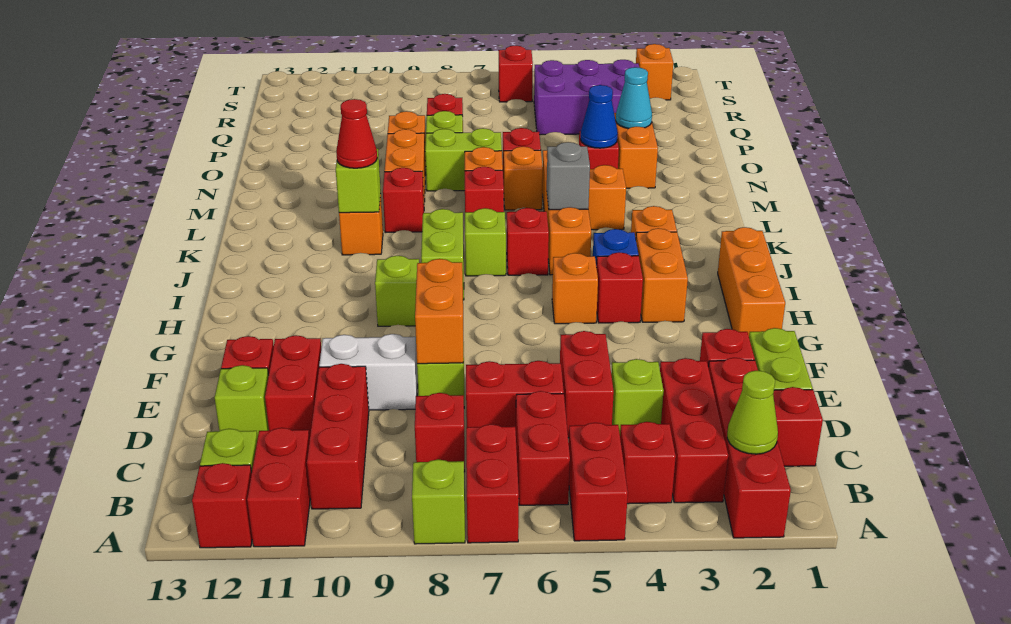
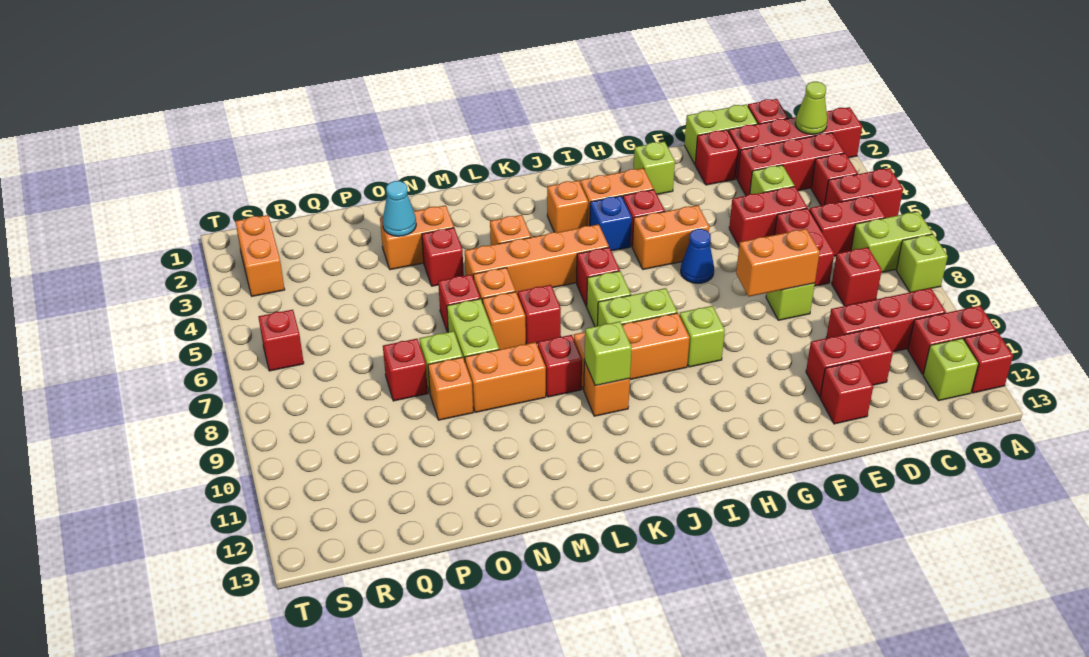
red brick A7:B7 level 1 -> lime brick A7:B7 level 1
lime brick D12 level 1 -> lime brick G2 level 1
white brick E9:E10 level 1 -> none
orange brick G1:I1 level 1 -> orange brick I9:K9 level 1
orange brick H5 level 1 -> orange brick G5:H5 level 1
grey brick K5 level 2 -> none
red cone K10 level 3 -> none
blue cone N4 level 2 -> blue cone G6 level 1
purple brick Q3:R5 level 1 -> none
orange brick S2 level 1 -> orange brick S2:S3 level 1

